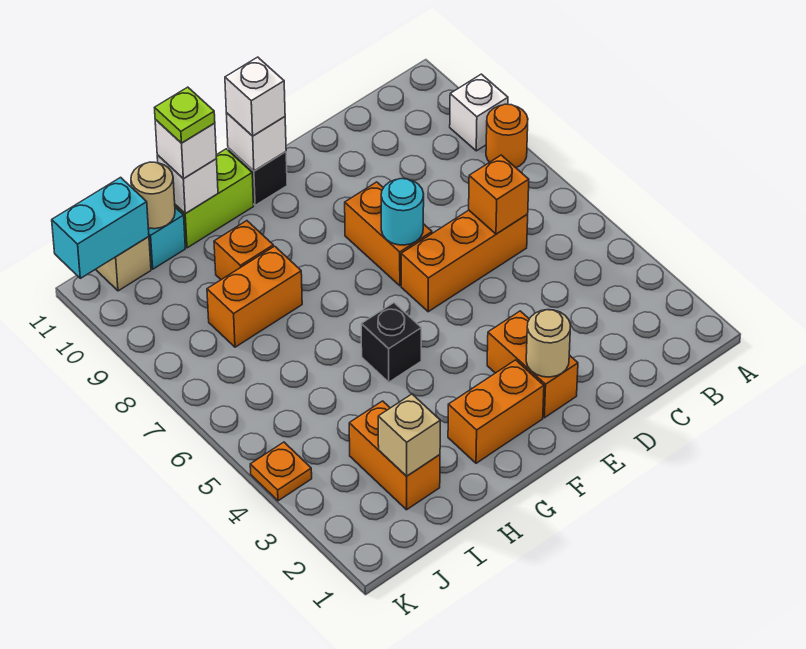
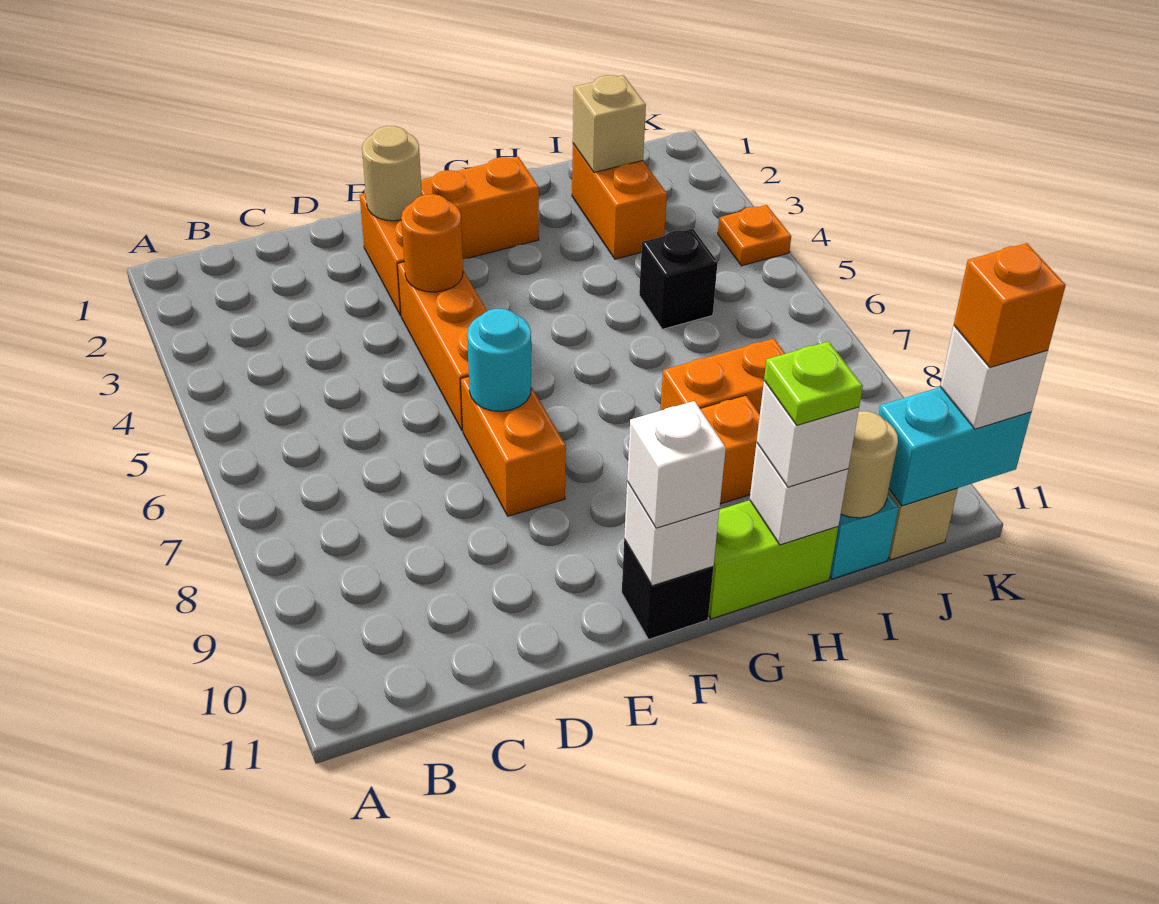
orange round brick A8 level 1 -> orange round brick E4 level 2
white brick A9 level 1 -> white brick K11 level 3
orange brick C6:E6 level 1 -> orange brick E4:E6 level 1
orange brick C6 level 2 -> orange brick K11 level 4
black brick G5 level 1 -> black brick I5 level 1

